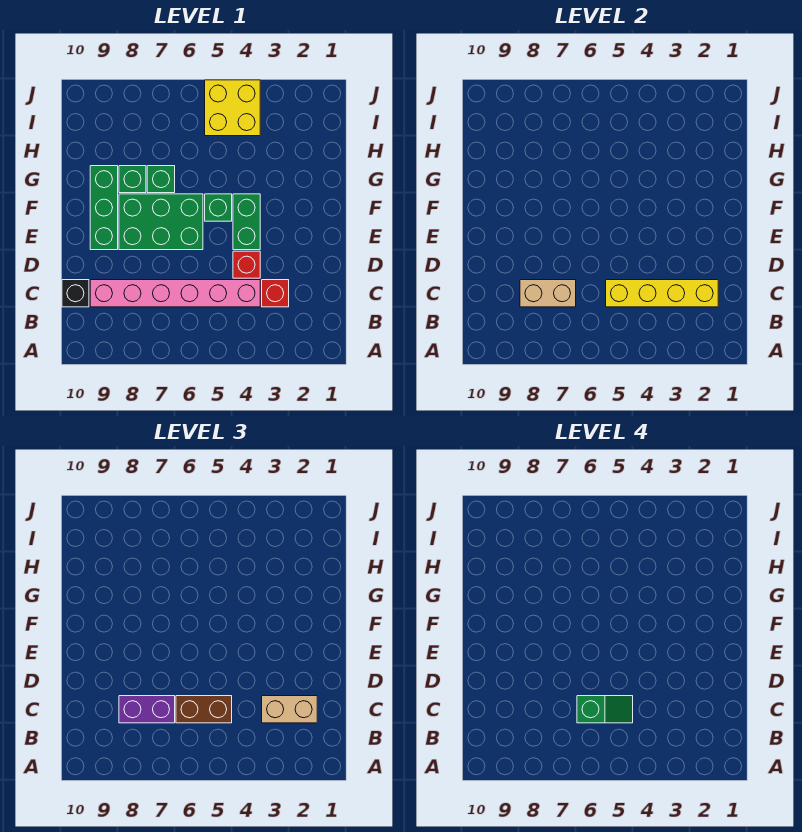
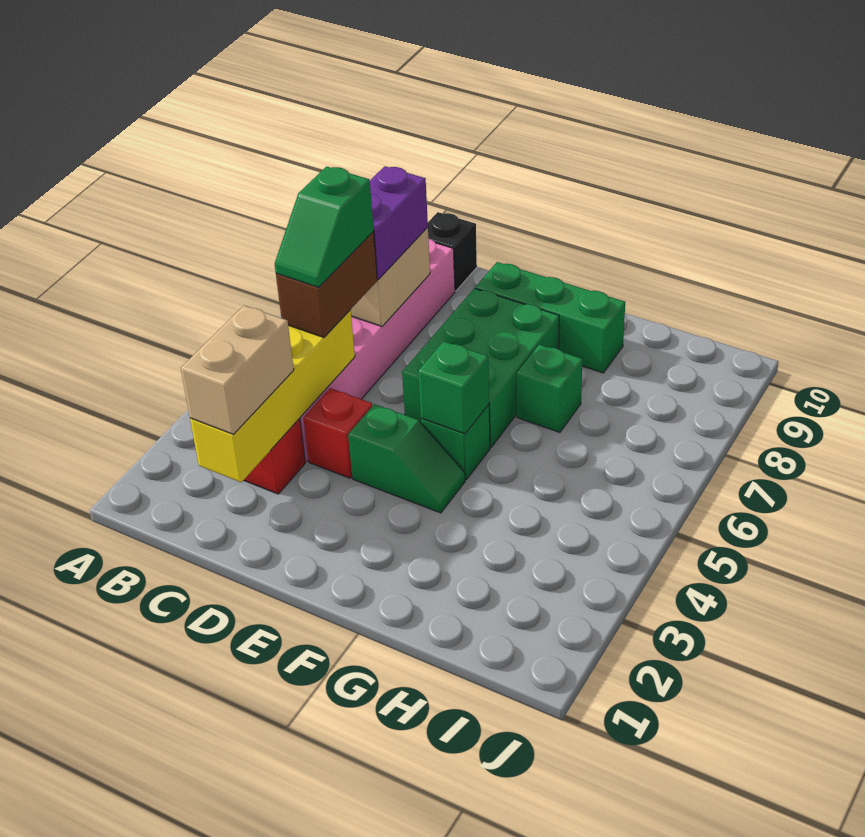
green brick E4:F4 level 1 -> green slope E4:F4 level 1 top E
green brick G8 level 1 -> green brick F5 level 2
yellow brick I4:J5 level 1 -> none

